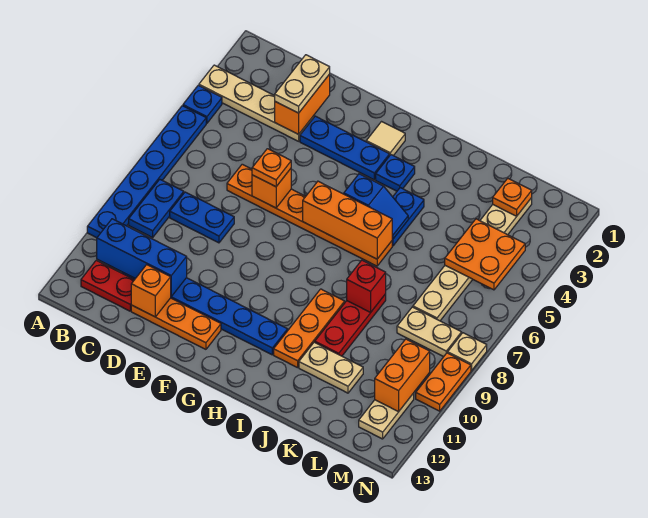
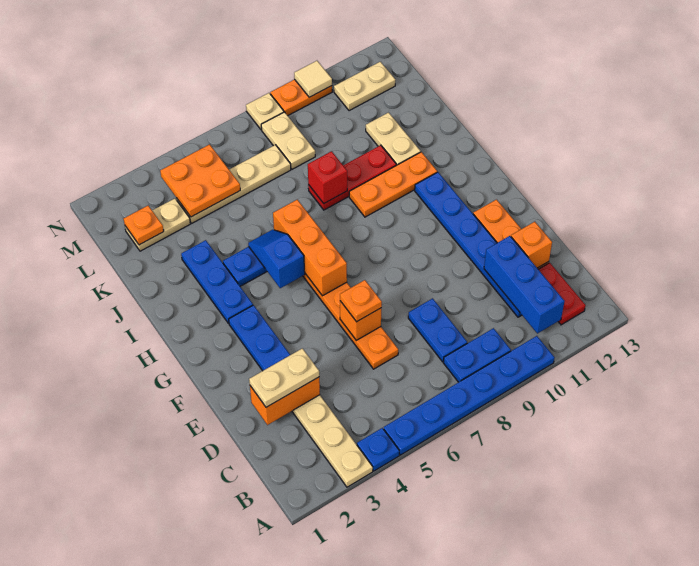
tan tile G2 level 1 -> tan tile N10 level 2
blue plate H3 level 1 -> blue plate H3:J3 level 1
orange brick M10:M11 level 2 -> none

